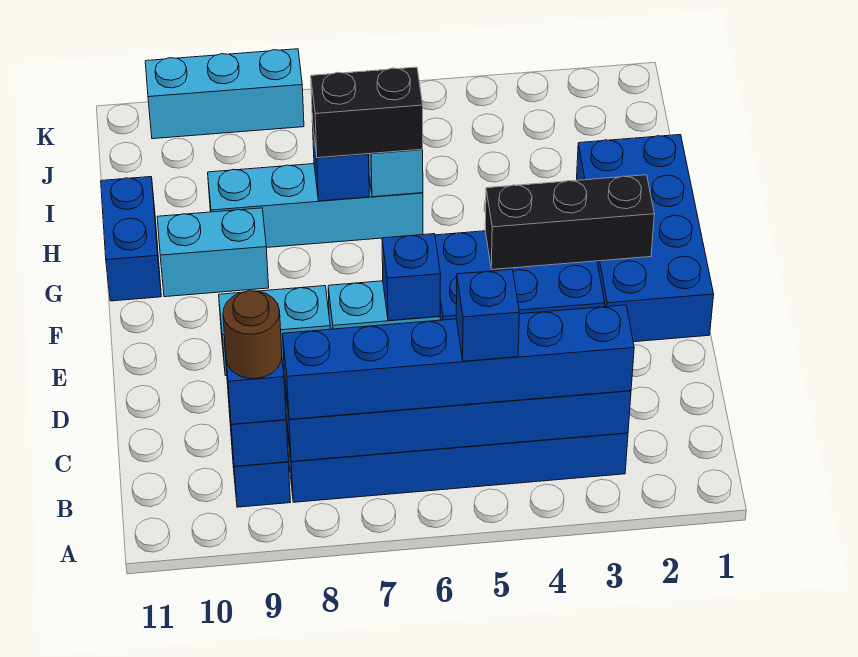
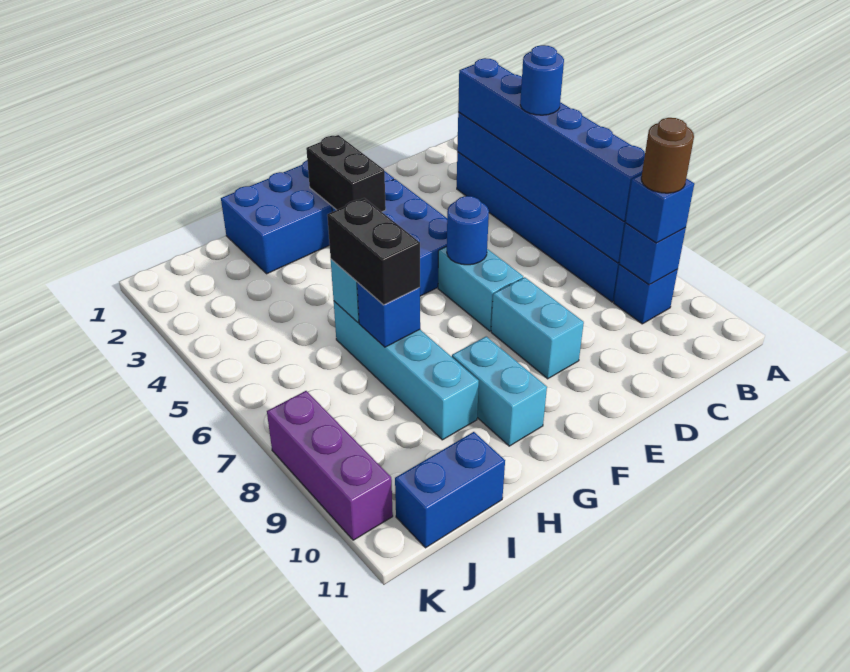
blue brick B5 level 4 -> blue round brick B5 level 4
blue brick E6 level 2 -> blue round brick E6 level 2
black brick F2:F4 level 2 -> black brick F2:F3 level 2
blue brick G11:H11 level 1 -> blue brick I11:J11 level 1
cyan brick K8:K10 level 1 -> purple brick K8:K10 level 1

